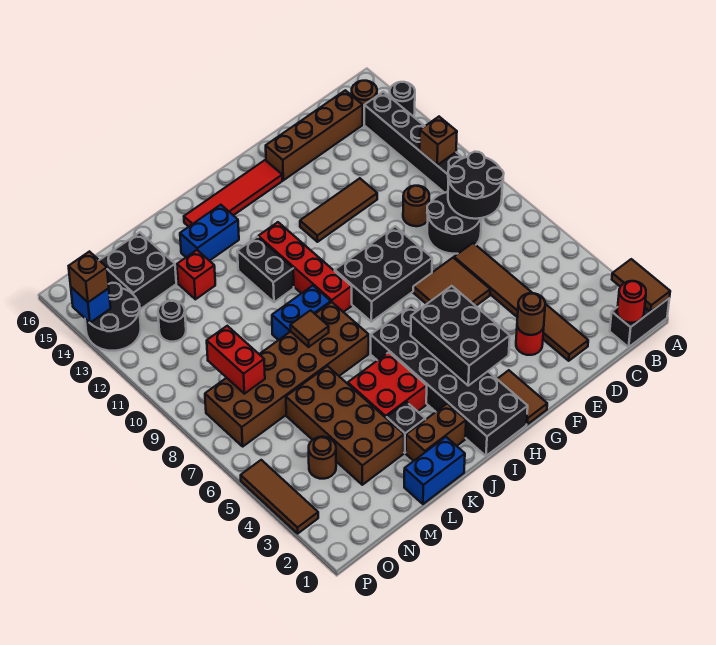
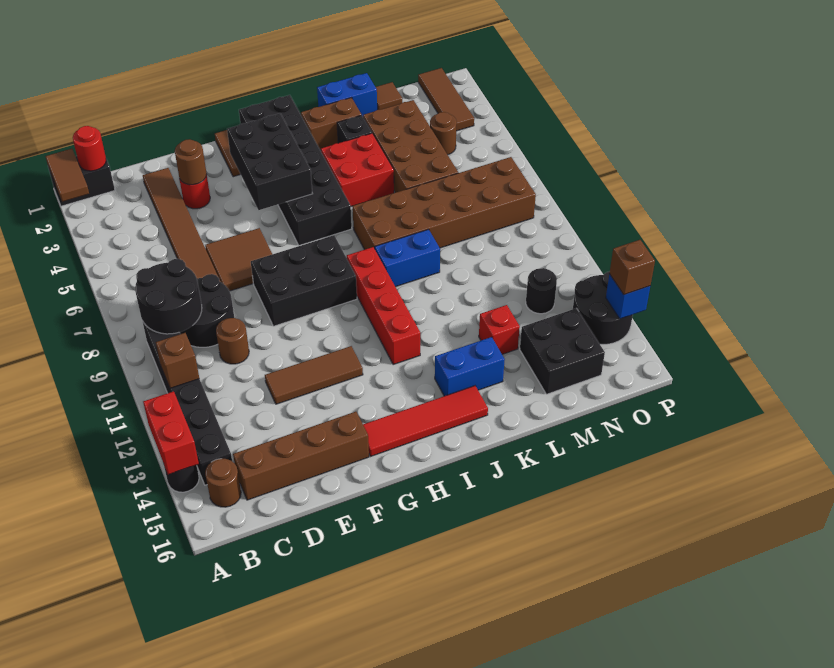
black brick J11:J12 level 1 -> none
brown tile K8 level 2 -> brown tile M1 level 1
red brick N8:N9 level 2 -> red brick A13:A14 level 2
brown tile P3:P5 level 1 -> brown tile O1:O3 level 1

